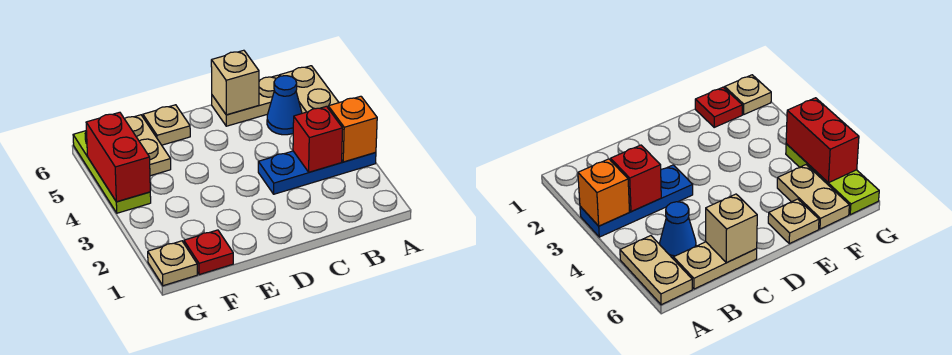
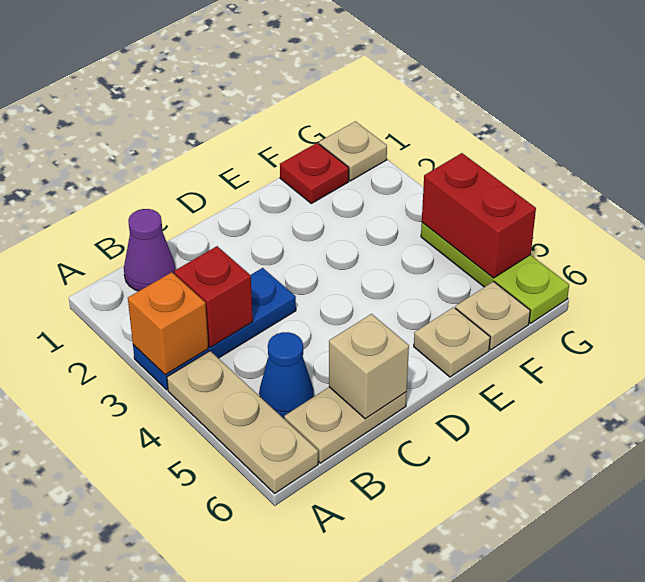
tan plate A5:A6 level 1 -> tan plate A4:A6 level 1
none -> purple cone B1 level 1
tan plate F5:F6 level 1 -> tan plate F6 level 1

